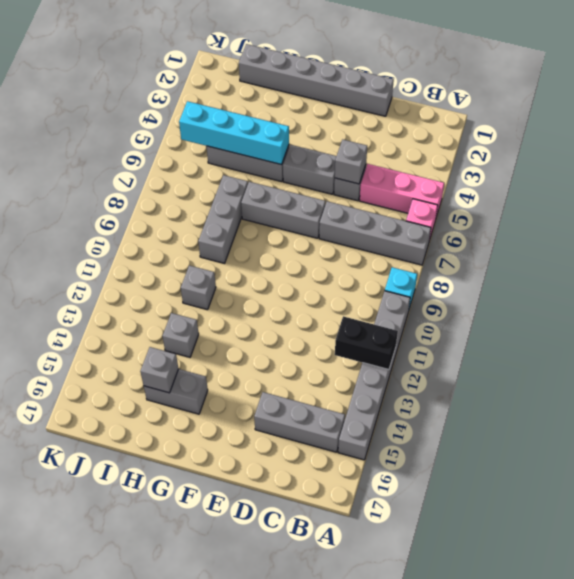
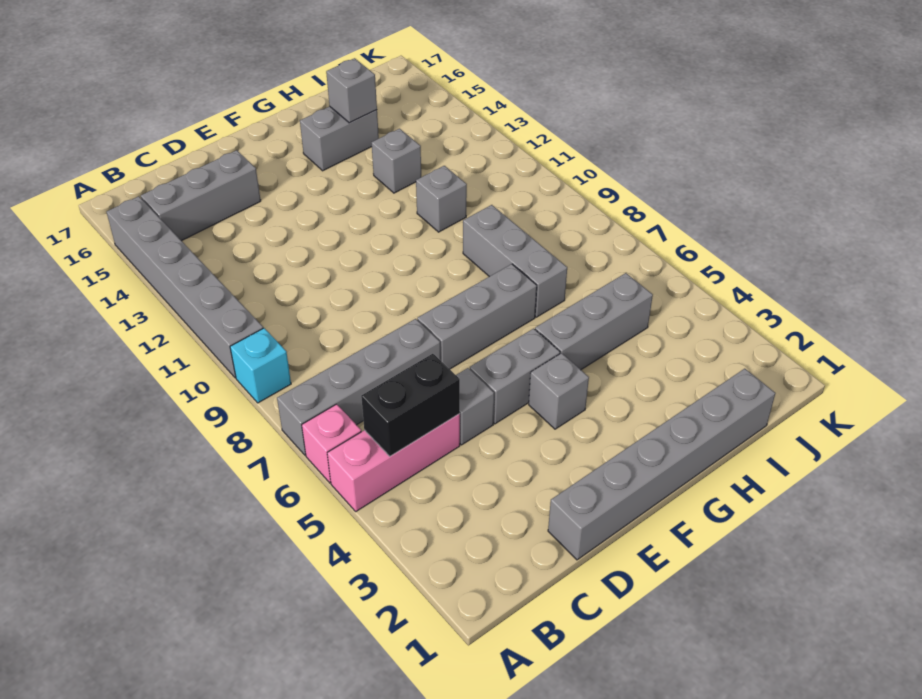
black brick A12:B12 level 2 -> black brick B5:C5 level 2
grey brick D5 level 2 -> grey brick F4 level 1
cyan brick G5:J5 level 2 -> none

